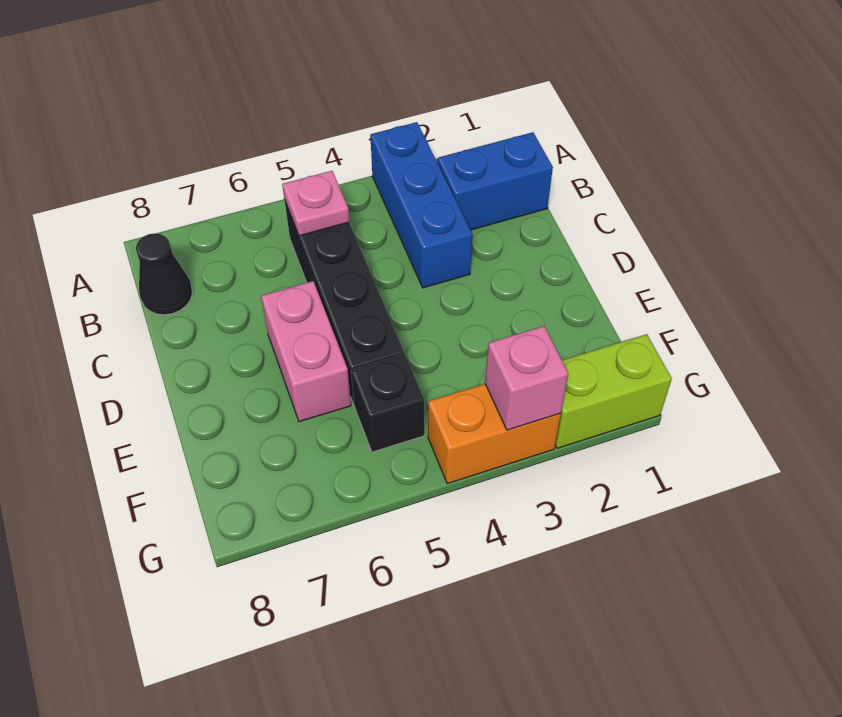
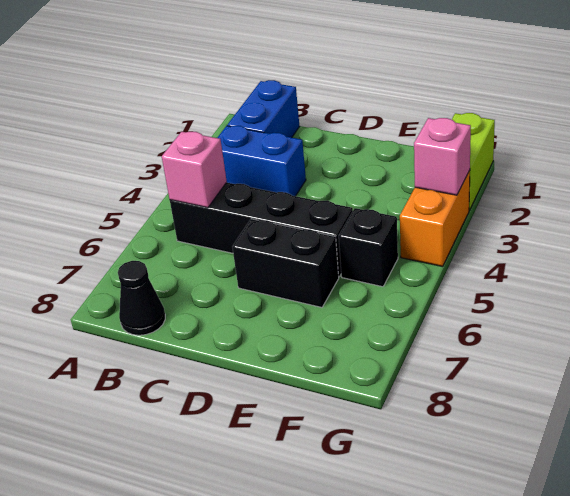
blue brick A3:C3 level 1 -> blue brick B3:C3 level 1
pink plate B5 level 2 -> pink brick B5 level 2
pink brick D6:E6 level 1 -> black brick D6:E6 level 1

